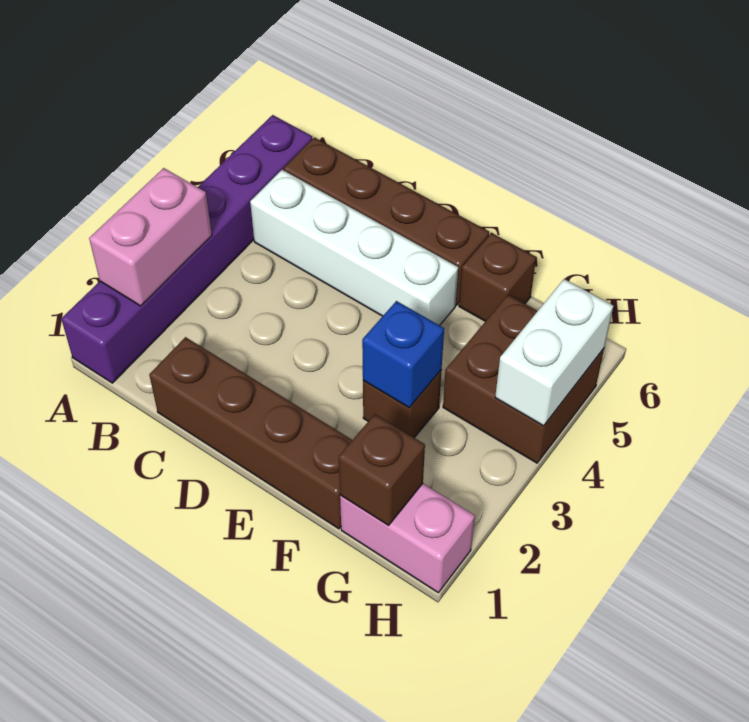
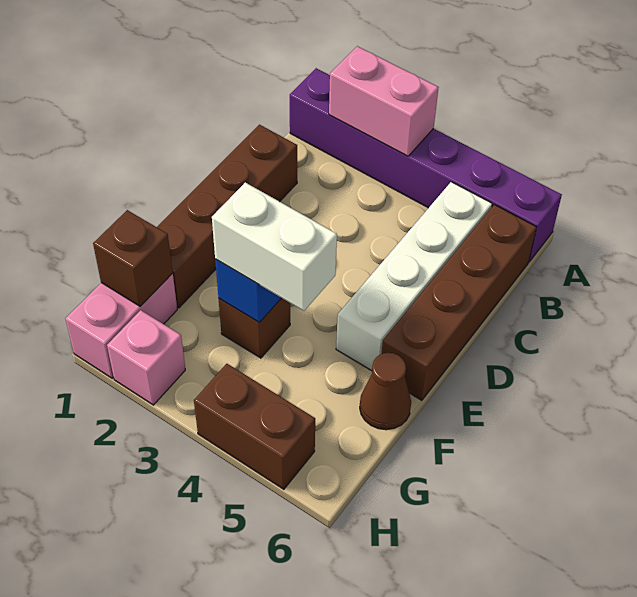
brown brick F6 level 1 -> brown cone F6 level 1
brown brick G4:H5 level 1 -> brown brick H4:H5 level 1
none -> pink brick H2 level 1
white brick H4:H5 level 2 -> white brick F3:F4 level 3

